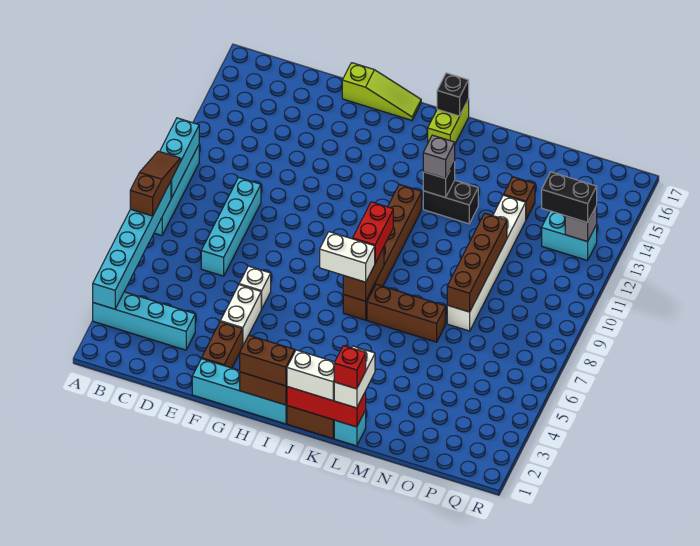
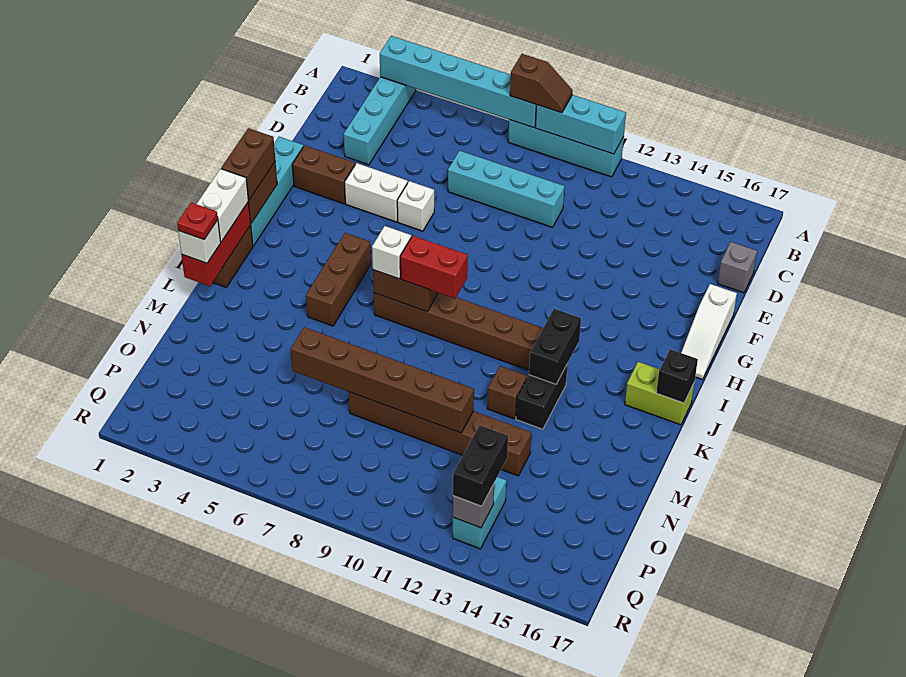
brown slope A7:A9 level 3 top 7 -> brown slope A8:A9 level 3 top 8
lime slope F17:H17 level 1 top F -> white slope F17:H17 level 1 top F
white brick I7:J7 level 3 -> white brick J7 level 3
brown brick K7:M7 level 1 -> brown brick I5:K5 level 1
black brick K13 level 2 -> black brick J13:K13 level 2
grey brick K13 level 3 -> grey brick D17 level 1
cyan brick L1 level 1 -> none
white brick L1:L2 level 3 -> white brick L1 level 3
red brick L1 level 4 -> red plate L1 level 4
white brick N8:N13 level 1 -> brown brick N8:N13 level 1
brown brick N8:N11 level 2 -> brown brick N6:N11 level 2
brown brick N14 level 1 -> brown brick L12 level 1

